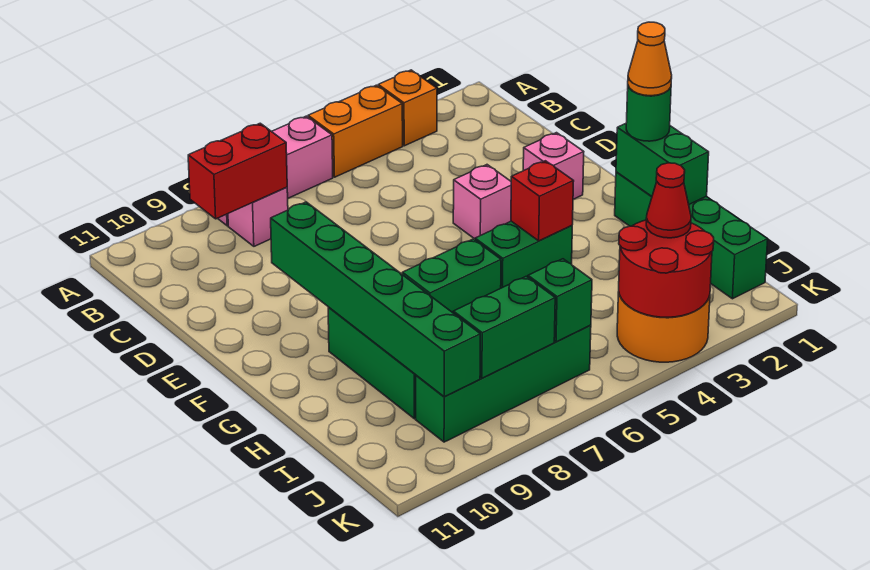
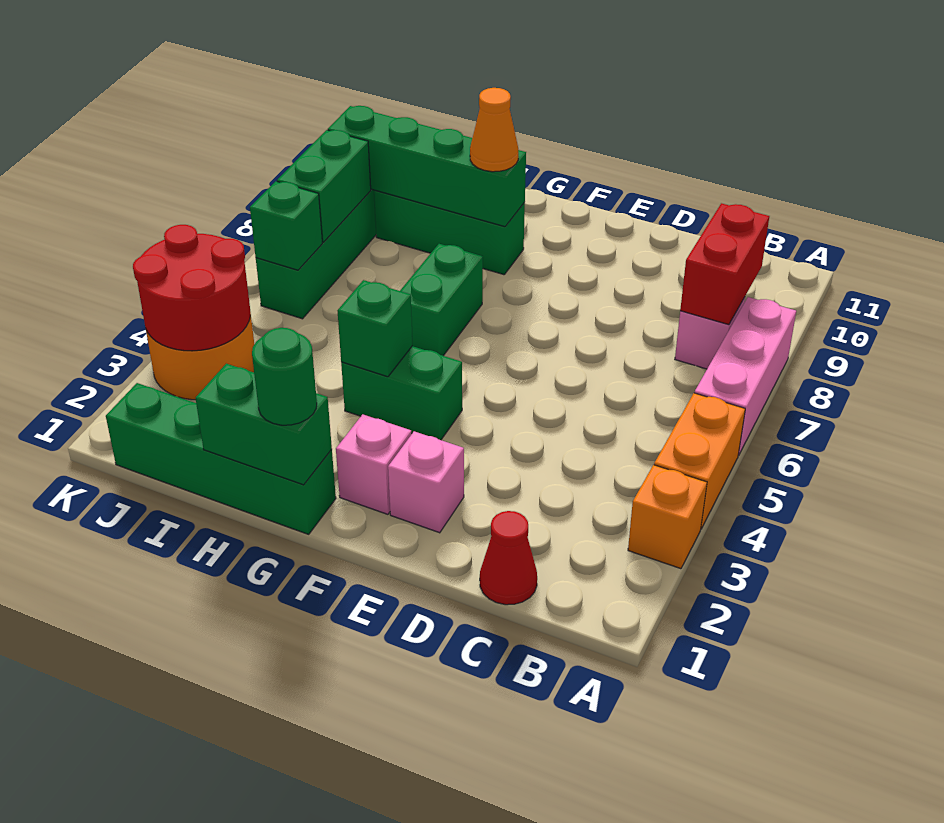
pink brick E4 level 1 -> pink brick F2 level 1
green brick E9:J9 level 2 -> green brick G9:J9 level 2
orange cone G1 level 4 -> orange cone G9 level 3
green brick G4:G5 level 1 -> green brick F4:G4 level 1
red brick G4 level 2 -> green brick G4 level 2
red cone J3 level 3 -> red cone C1 level 1

